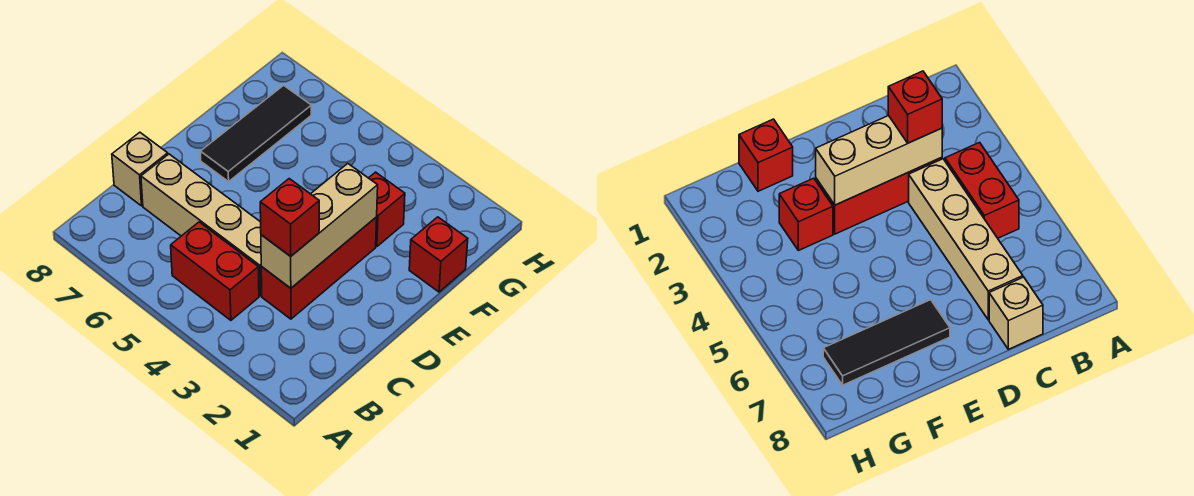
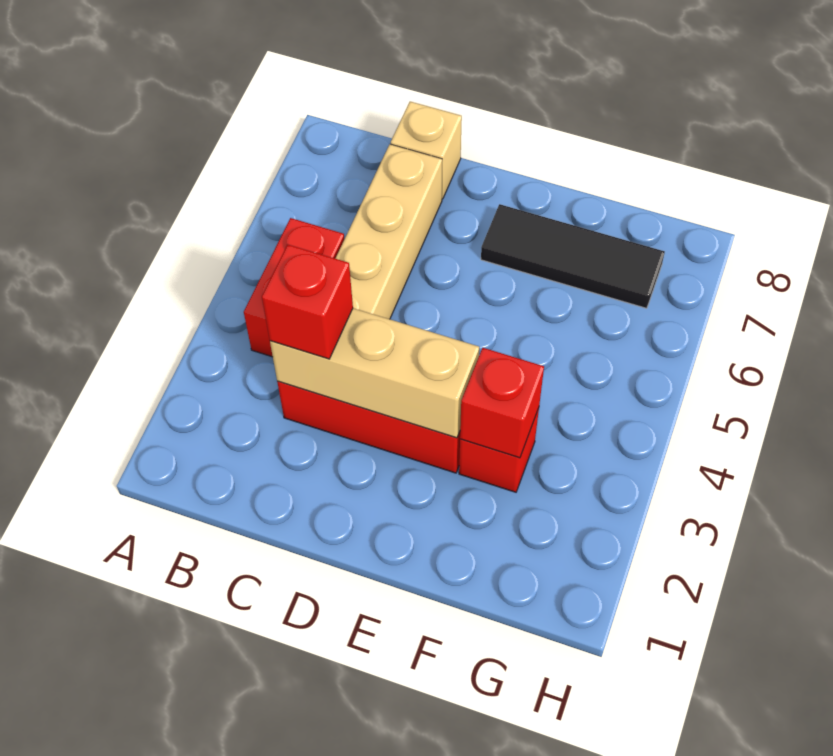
red brick F1 level 1 -> red brick F3 level 2

